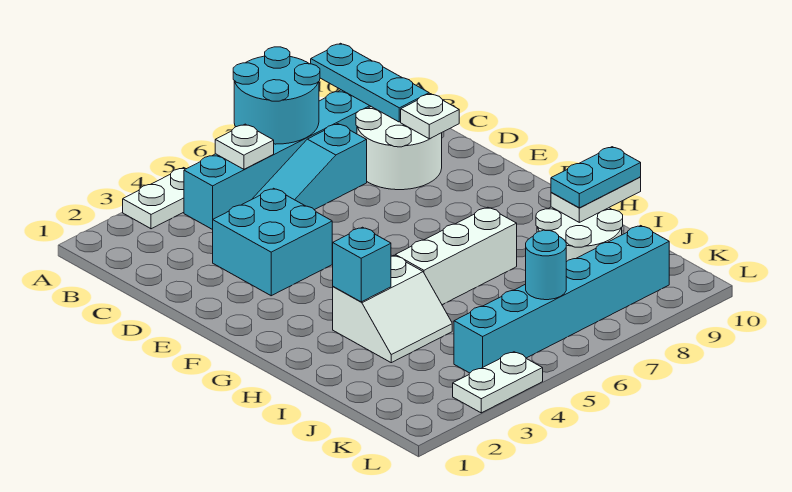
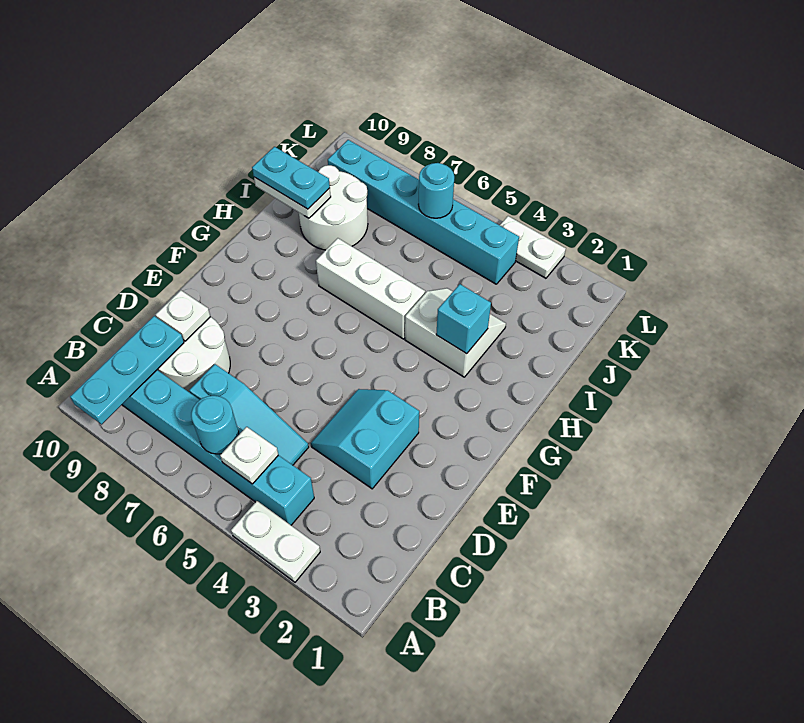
cyan round brick A6:B7 level 2 -> cyan round brick B6 level 2
cyan brick D3:E4 level 1 -> cyan slope D3:E4 level 1 top 3

